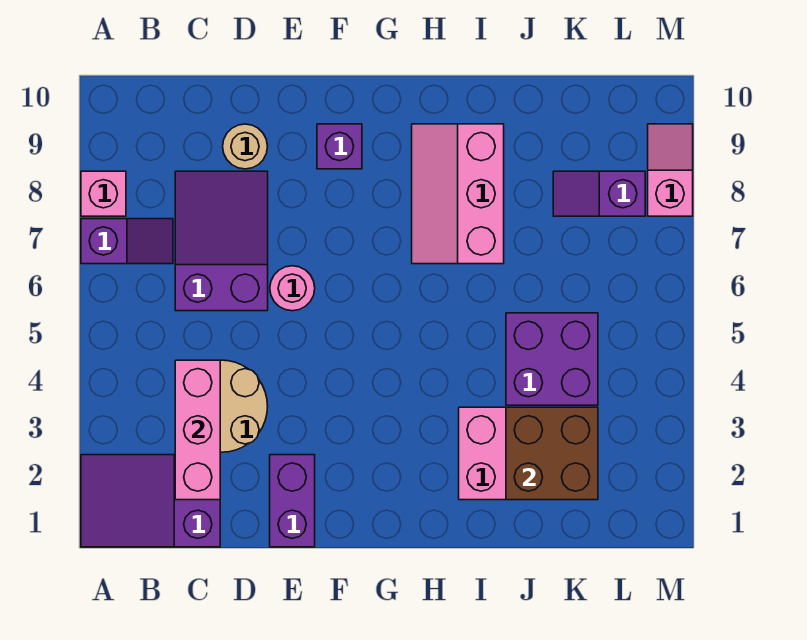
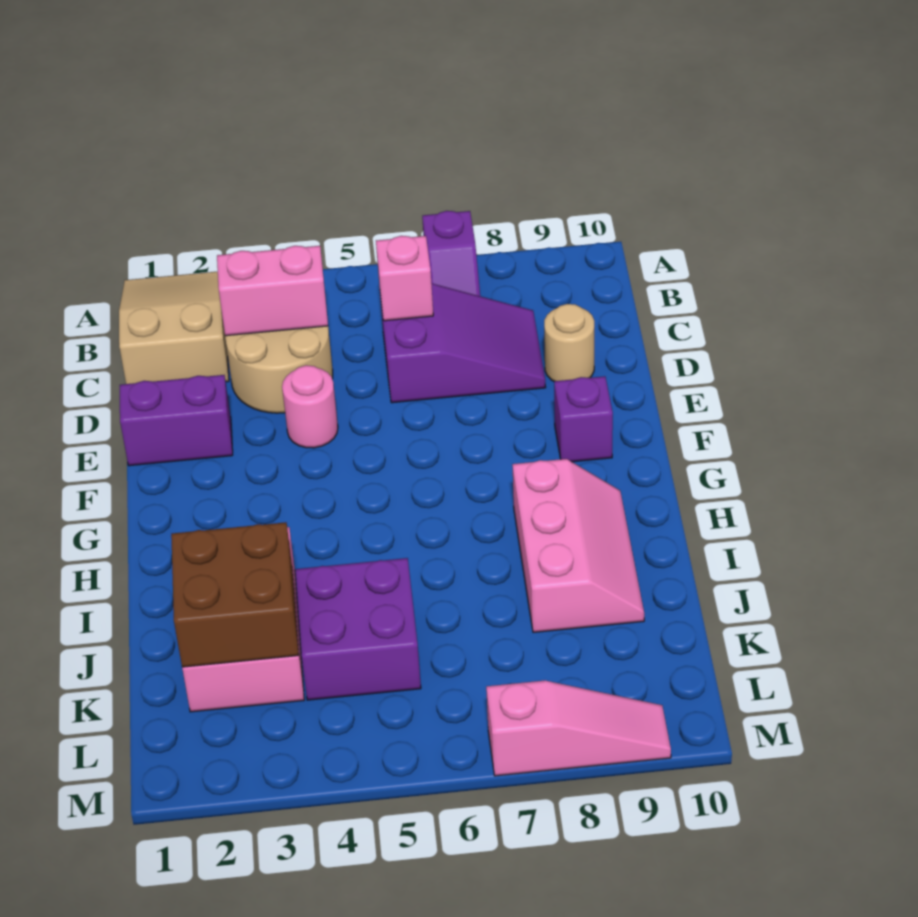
purple slope A1:C2 level 1 top C -> tan slope A1:C2 level 1 top C
pink brick A8 level 1 -> pink brick C6 level 2
pink brick C2:C4 level 2 -> pink brick C3:C4 level 2
pink round brick E6 level 1 -> pink round brick E4 level 1
pink slope H7:I9 level 1 top I -> pink slope H8:J9 level 1 top 8
purple slope K8:L8 level 1 top L -> none
pink slope M8:M9 level 1 top 8 -> pink slope M7:M9 level 1 top 7

